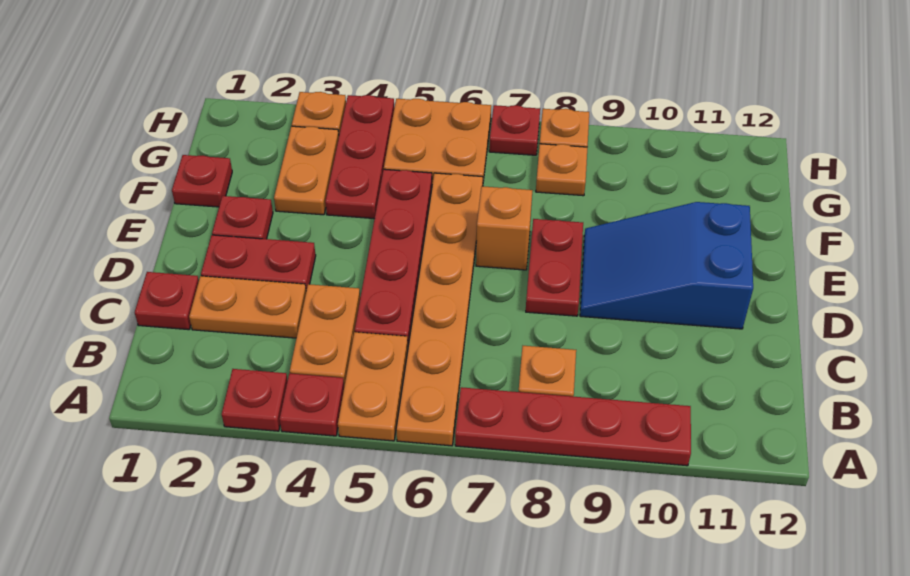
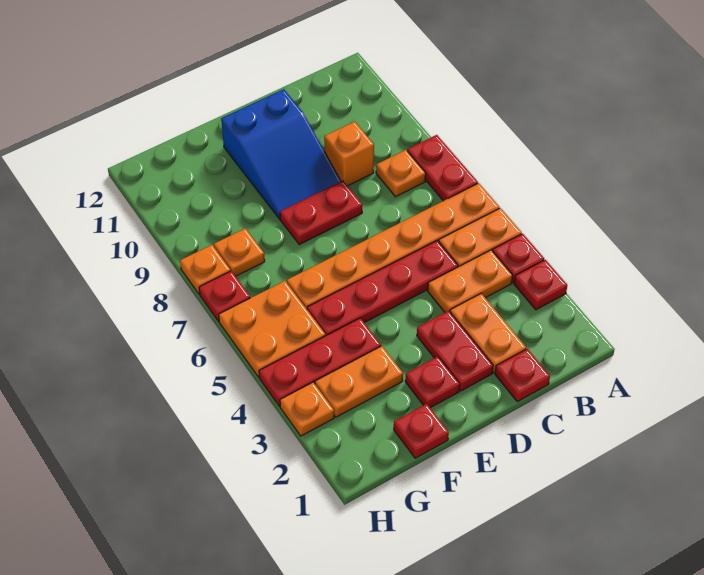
red plate A7:A10 level 1 -> red plate A7:A8 level 1
orange brick E7 level 1 -> orange brick C9 level 1

